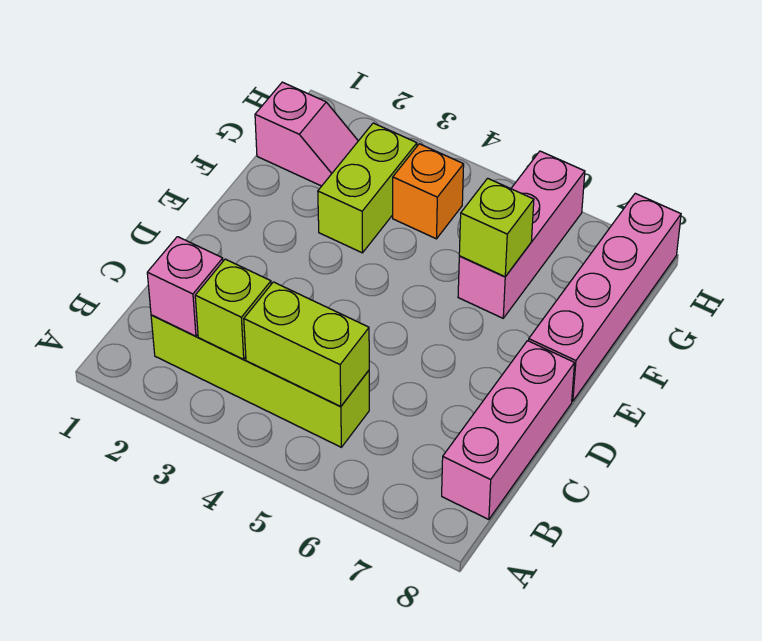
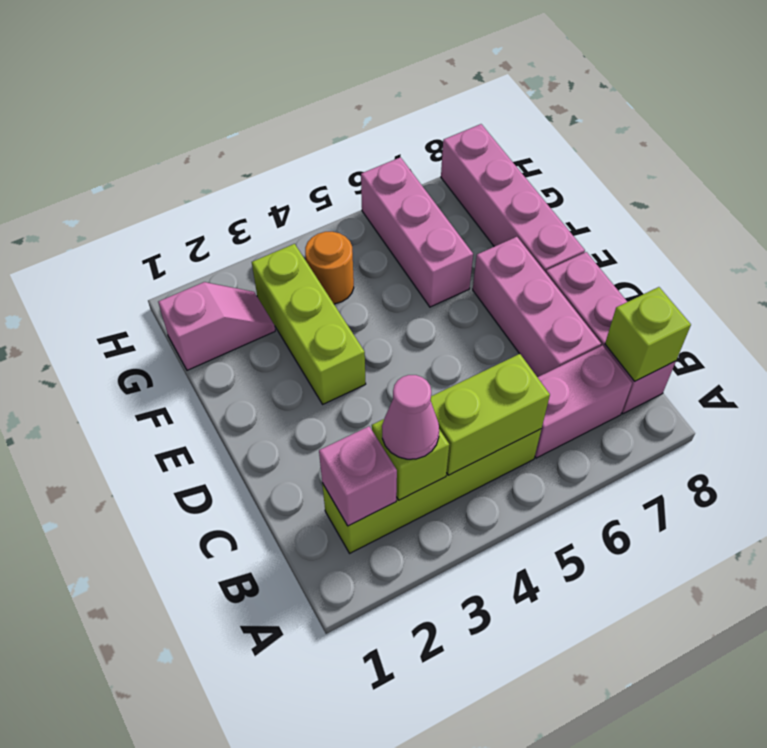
none -> pink cone B3 level 3
none -> pink brick B6:B7 level 1
none -> pink brick C7:E7 level 1
lime brick F3:G3 level 1 -> lime brick E3:G3 level 1
lime brick F6 level 2 -> lime brick B8 level 2
orange brick G4 level 1 -> orange round brick G4 level 1

